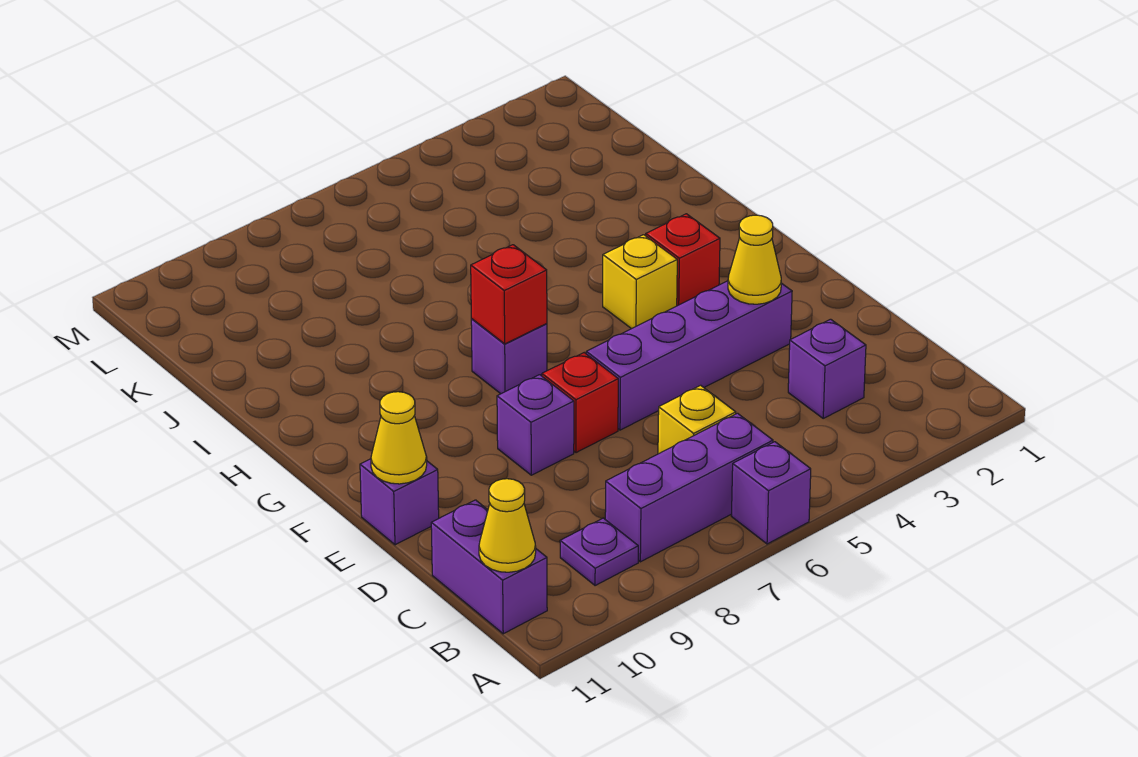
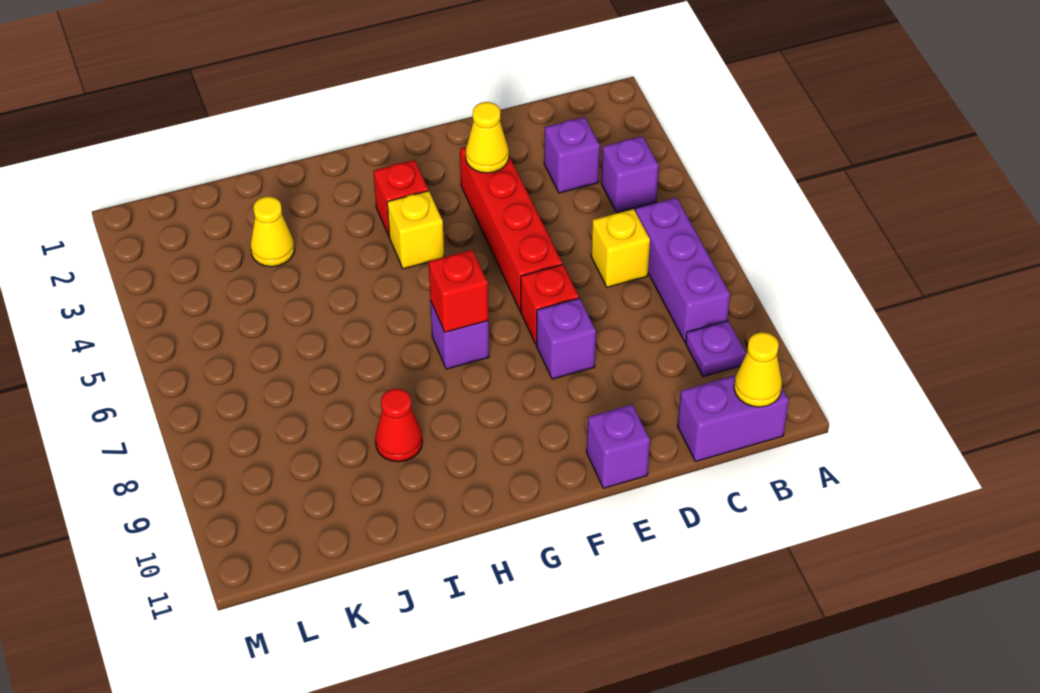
purple brick A6 level 1 -> purple brick B4 level 1
purple brick E3:E6 level 1 -> red brick E3:E6 level 1
yellow cone E11 level 2 -> yellow cone J3 level 1
none -> red cone I9 level 1

